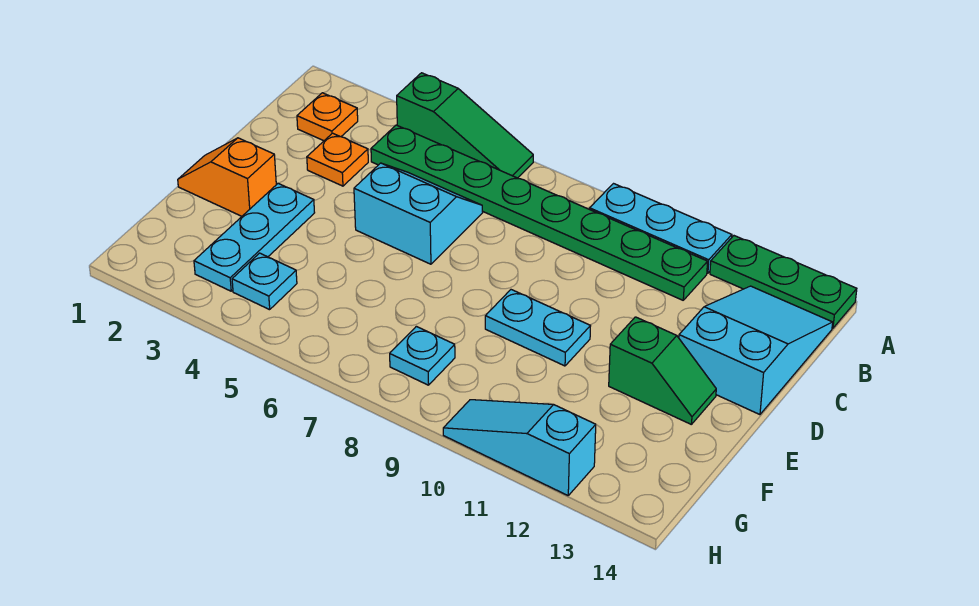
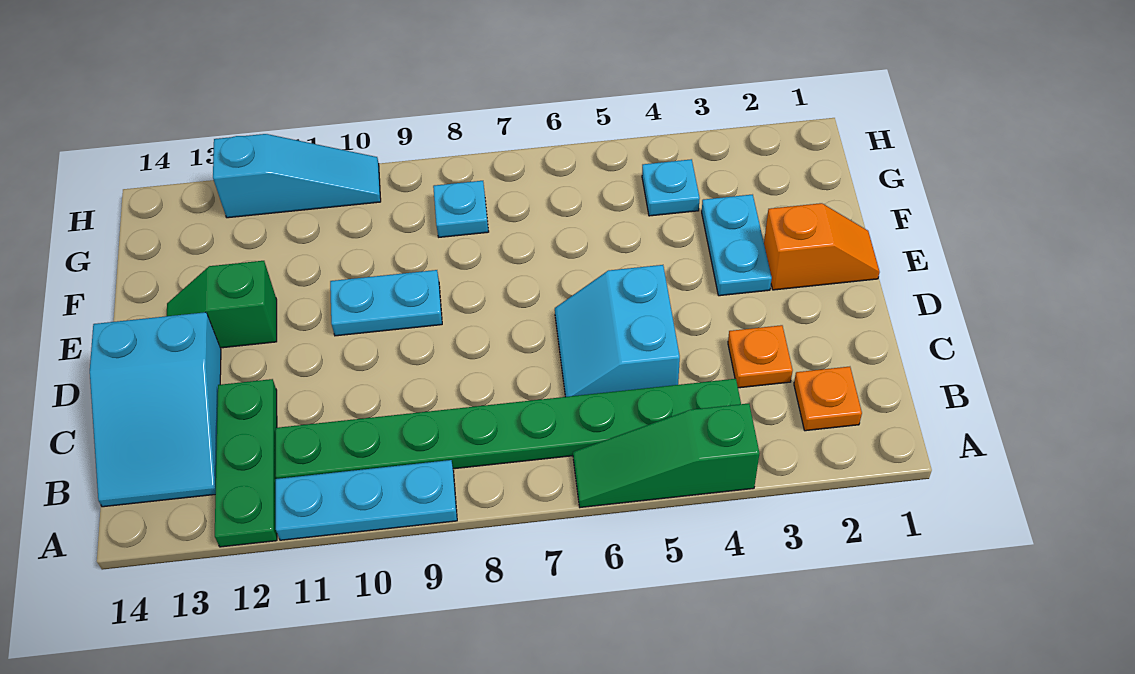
green plate A12:A14 level 1 -> green plate A12:C12 level 1
cyan slope C5:D6 level 1 top D -> cyan slope C5:D6 level 1 top 5
cyan plate E3:G3 level 1 -> cyan plate E3:F3 level 1

